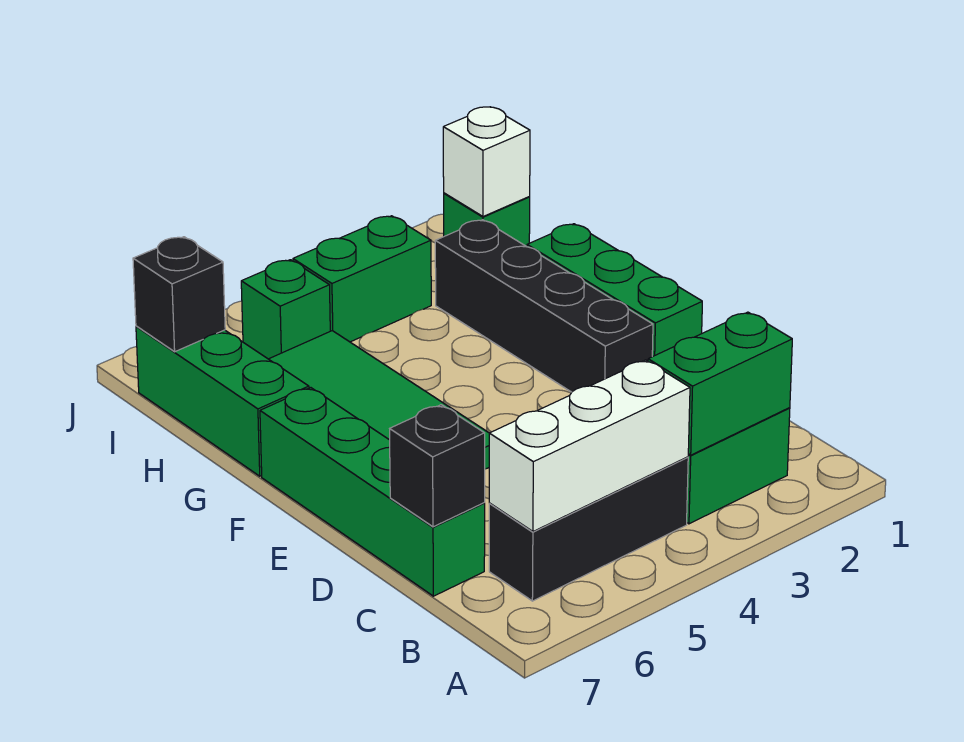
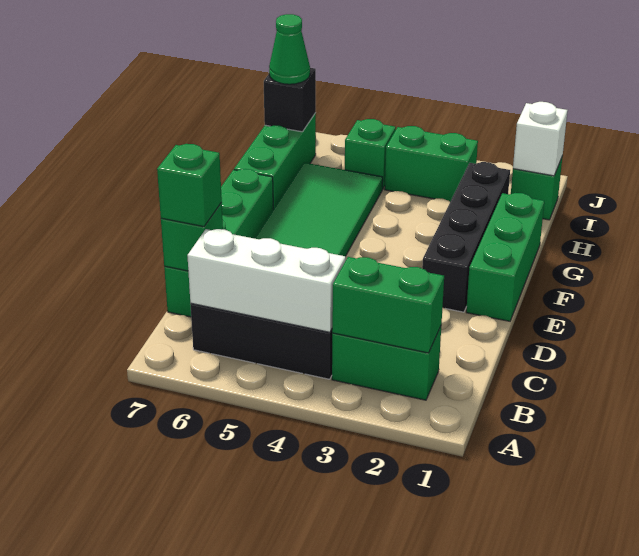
black brick C7 level 2 -> green brick C7 level 2
none -> green brick C7 level 3
none -> green cone I7 level 3

